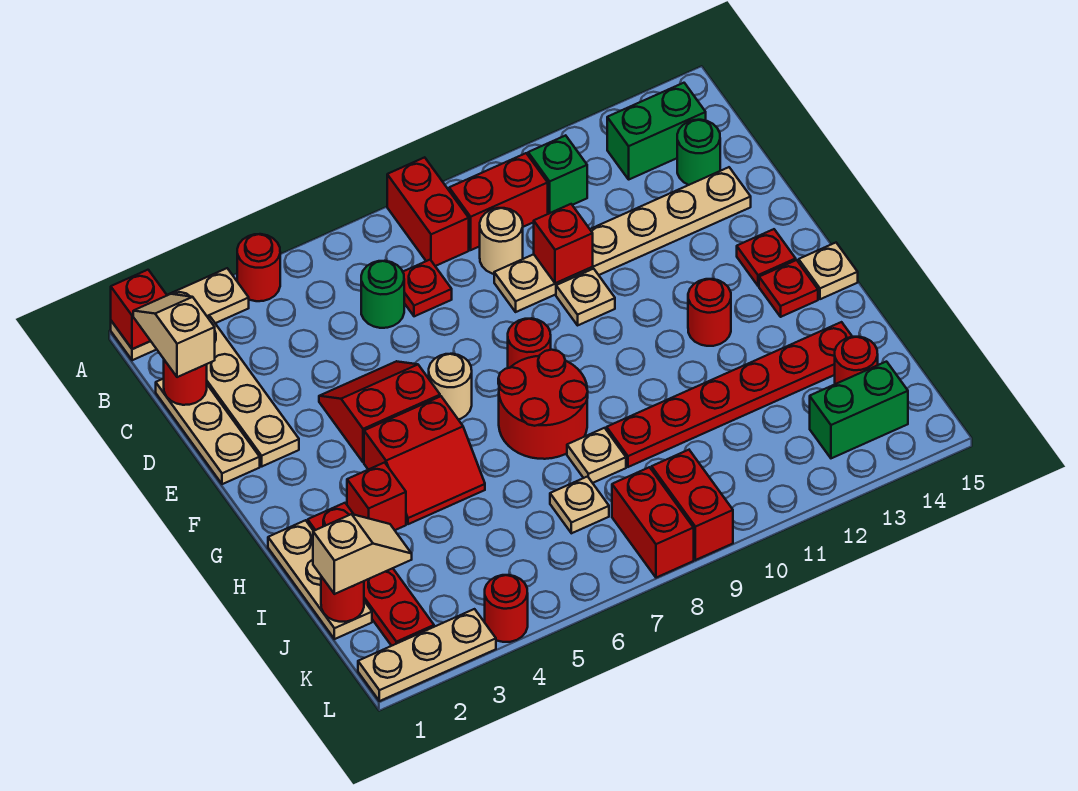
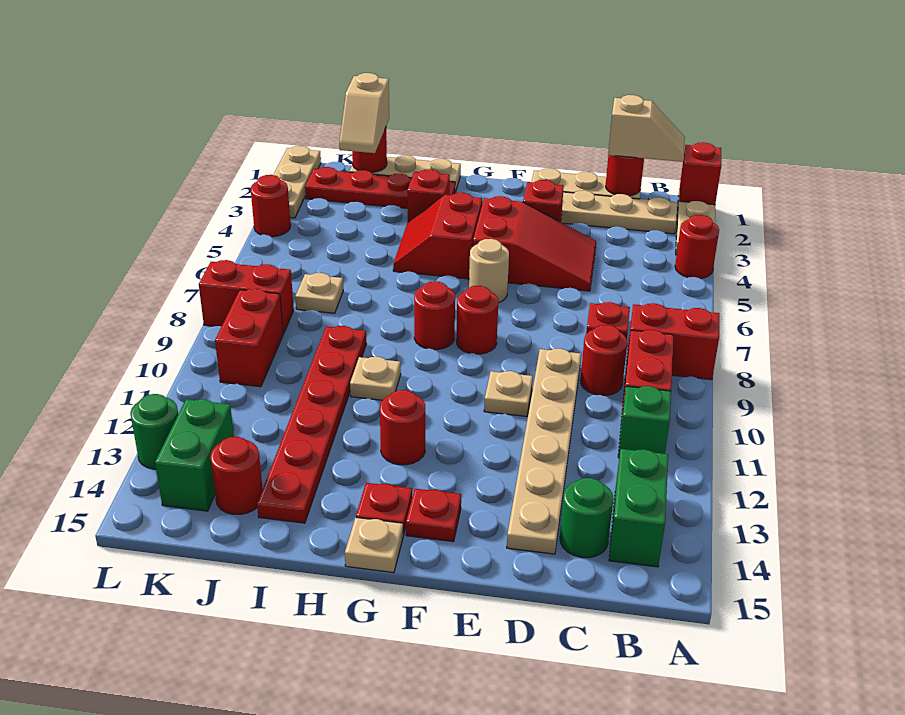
green round brick C6 level 1 -> green round brick L13 level 1
tan round brick C9 level 1 -> red round brick C9 level 1
red brick D10 level 2 -> red brick E3 level 1
red slope E4:F5 level 1 top F -> red slope D4:F5 level 1 top F
red round brick G7:H8 level 1 -> red round brick G8 level 1
tan plate I8 level 1 -> tan plate H10 level 1
red brick K9:L9 level 1 -> red brick K9:K10 level 1

